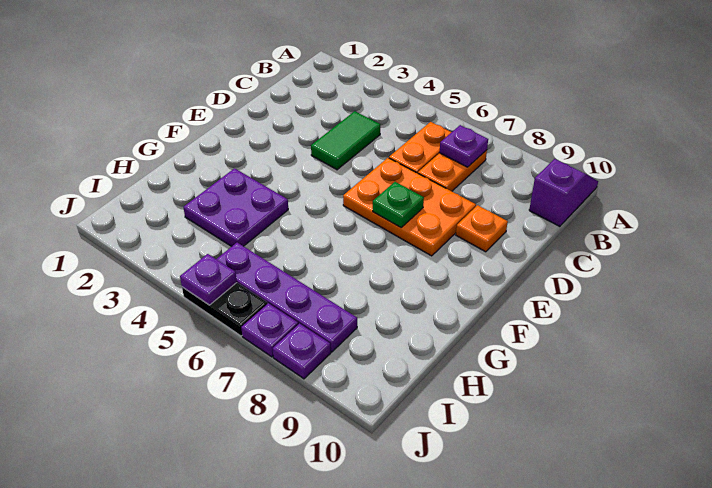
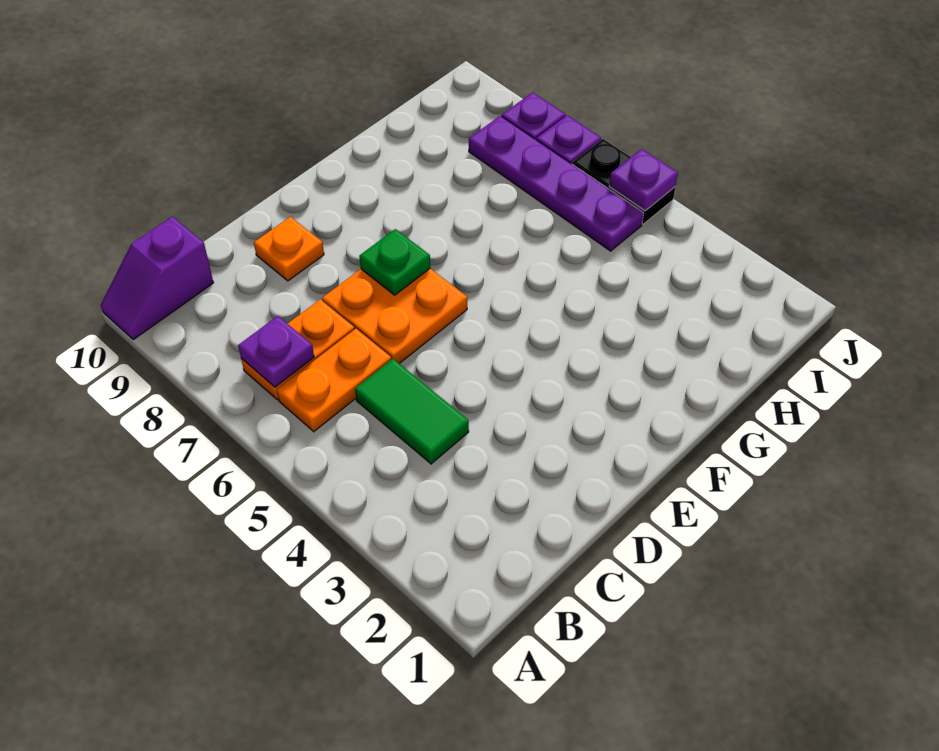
green tile C4:D4 level 1 -> green tile C4:C5 level 1
orange plate D6:E8 level 1 -> orange plate D6:E7 level 1
purple plate G3:H4 level 1 -> none

